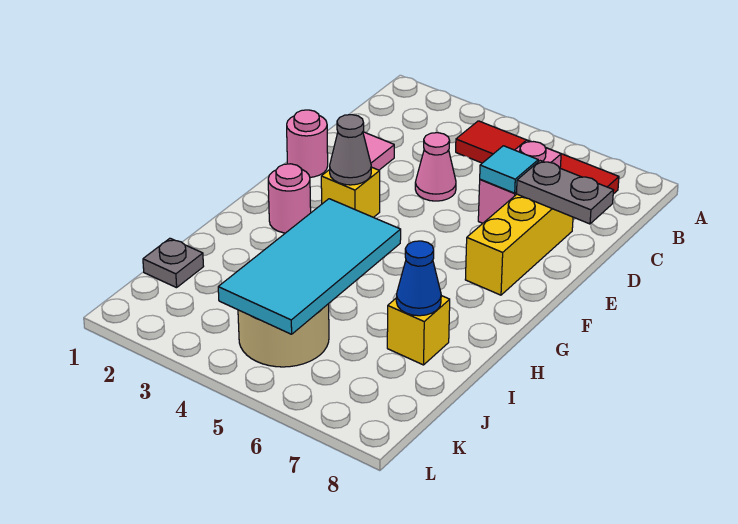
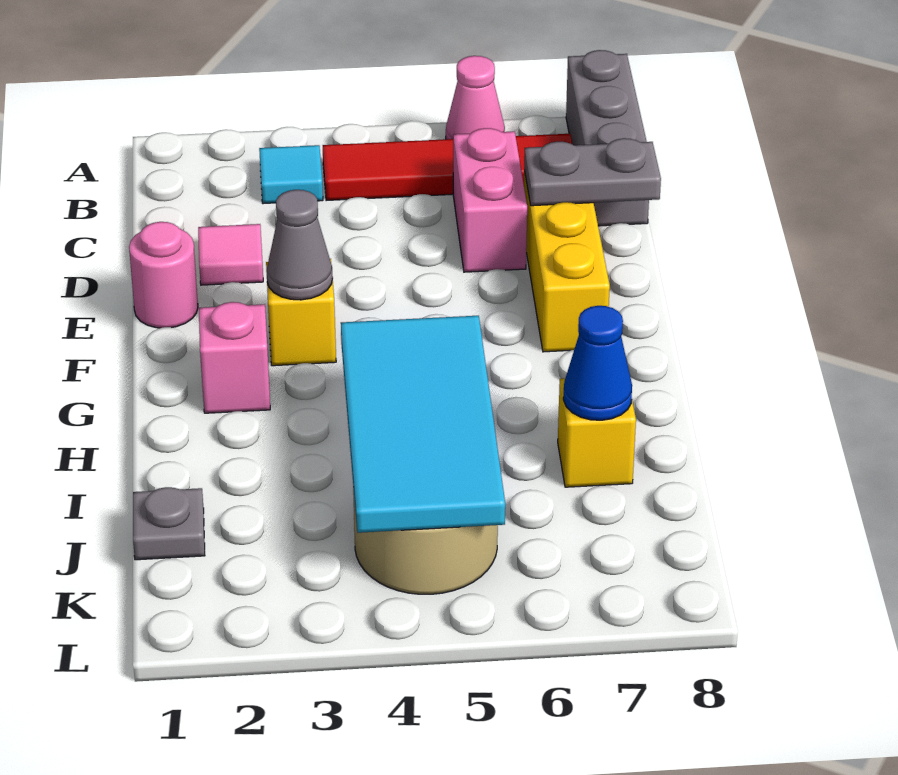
none -> grey brick A8:C8 level 1
pink cone D4 level 1 -> pink cone A6 level 1
cyan tile D6 level 2 -> cyan tile B3 level 1
pink round brick G2 level 1 -> pink brick G2 level 1

